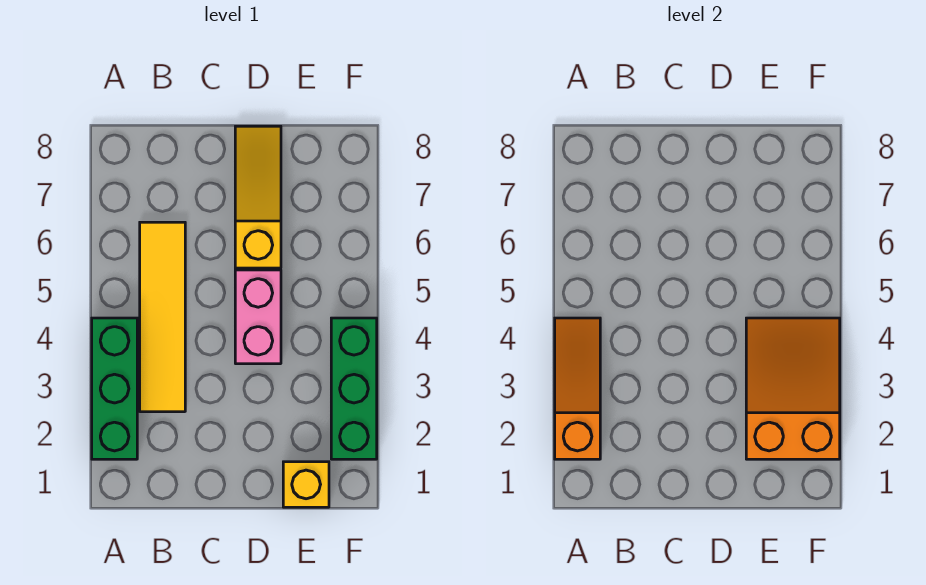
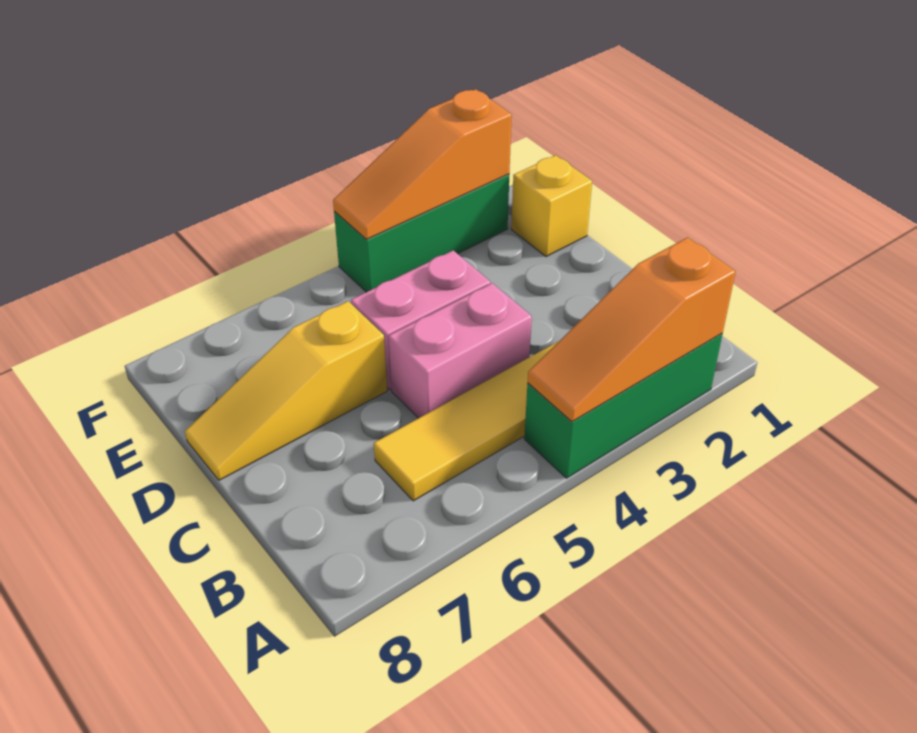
none -> pink brick C4:C5 level 1
orange slope E2:F4 level 2 top 2 -> orange slope F2:F4 level 2 top 2

